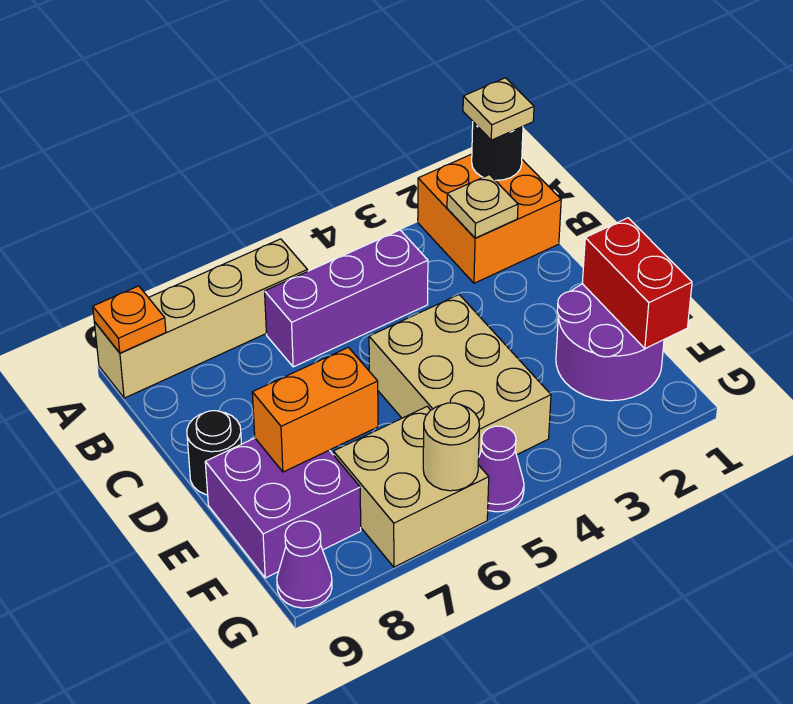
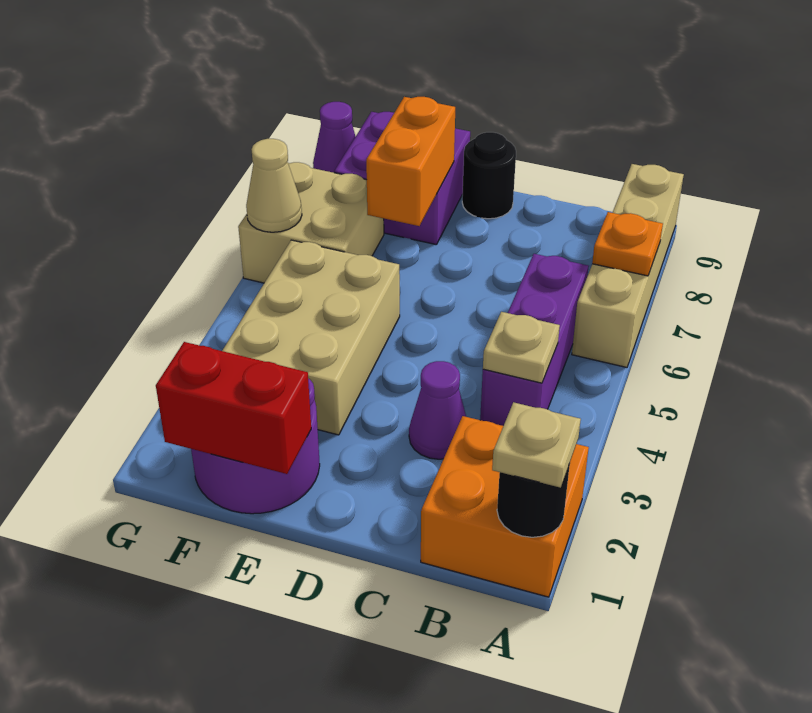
orange plate A9 level 2 -> orange plate A7 level 2
tan plate B2 level 2 -> tan plate B4 level 2
tan brick D4:F5 level 1 -> tan brick E3:F5 level 1
purple cone G5 level 1 -> purple cone C3 level 1
tan round brick G6 level 2 -> tan cone G6 level 2

